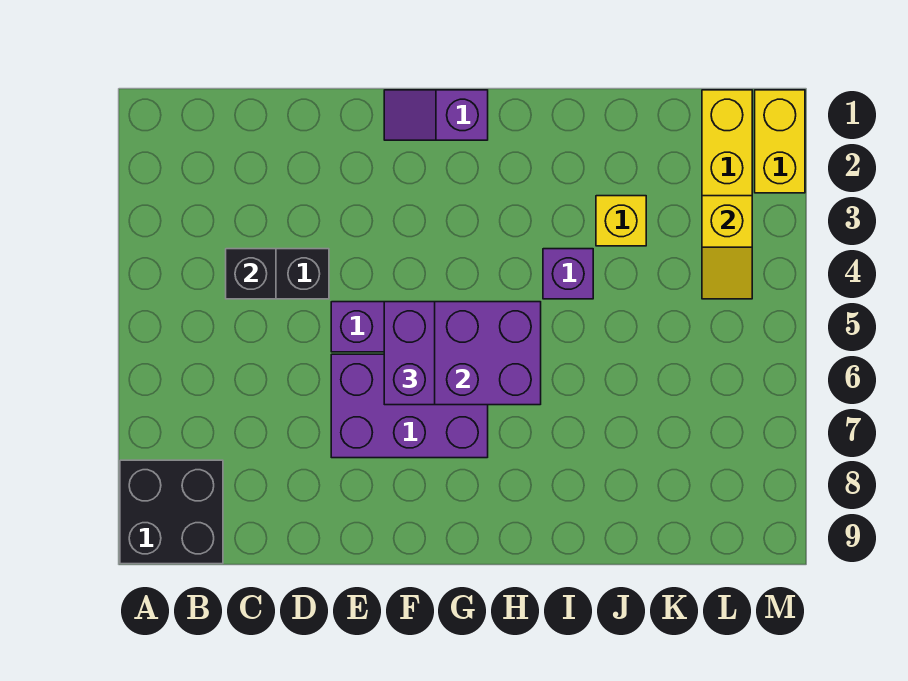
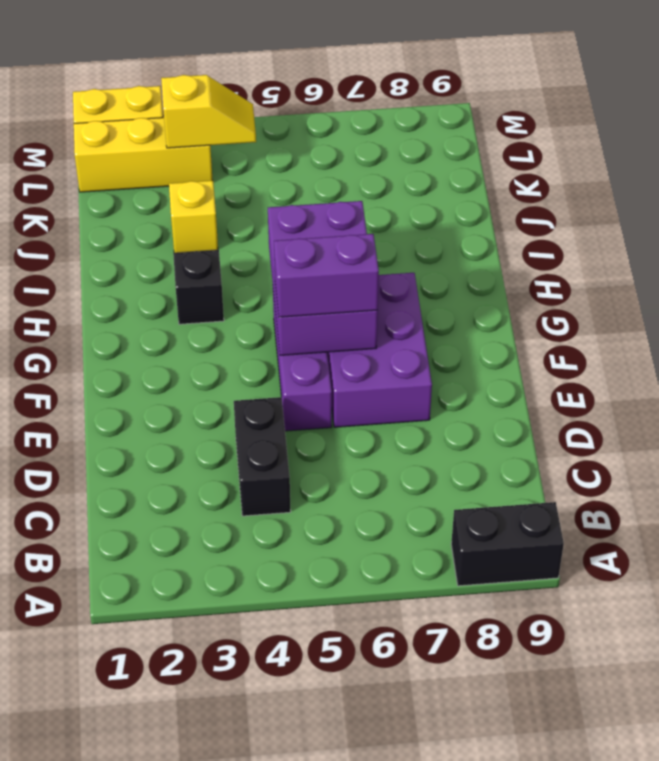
black brick A8:B9 level 1 -> black brick A8:A9 level 1
black brick C4 level 2 -> black brick H3 level 1
purple slope F1:G1 level 1 top G -> none
purple brick I4 level 1 -> none

